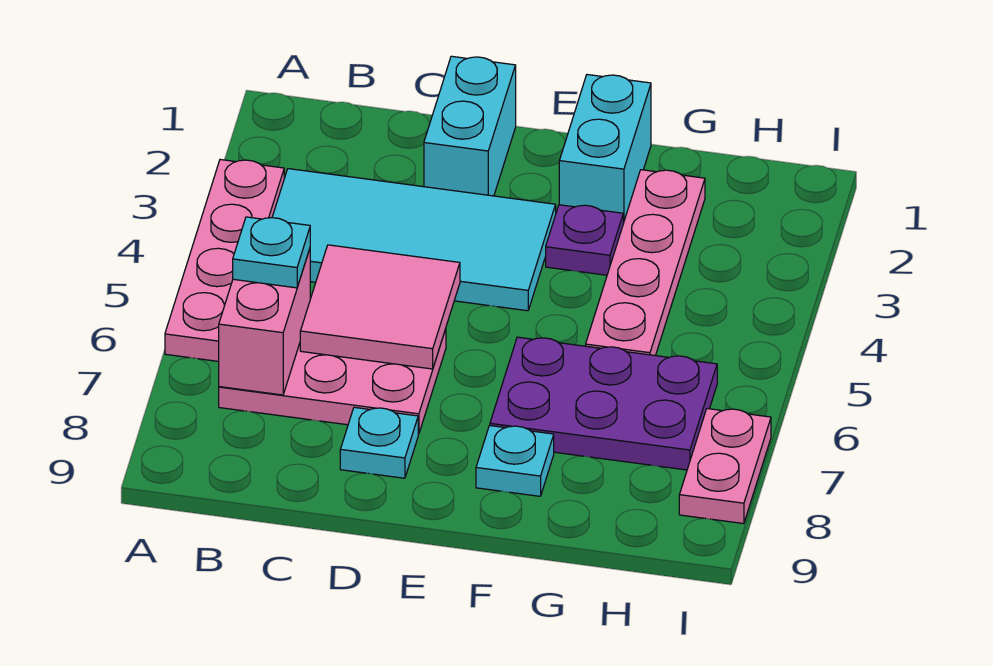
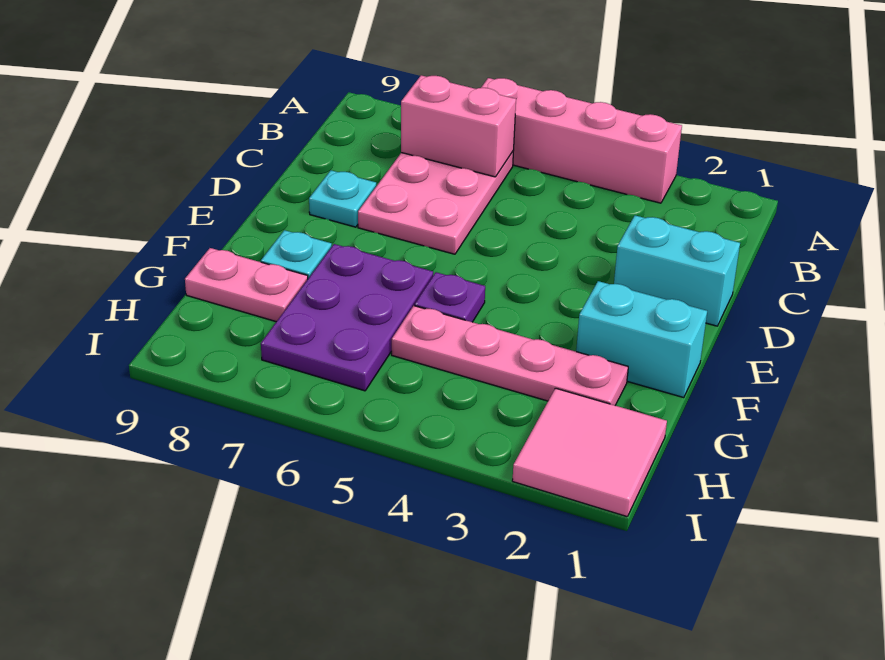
pink plate A3:A6 level 1 -> pink brick A3:A6 level 1
cyan tile B3:E4 level 1 -> none
cyan plate B6 level 3 -> none
pink tile C5:D6 level 2 -> pink tile H1:I2 level 1
purple plate F3 level 1 -> purple plate F5 level 1
pink plate I7:I8 level 1 -> pink plate G8:G9 level 1

